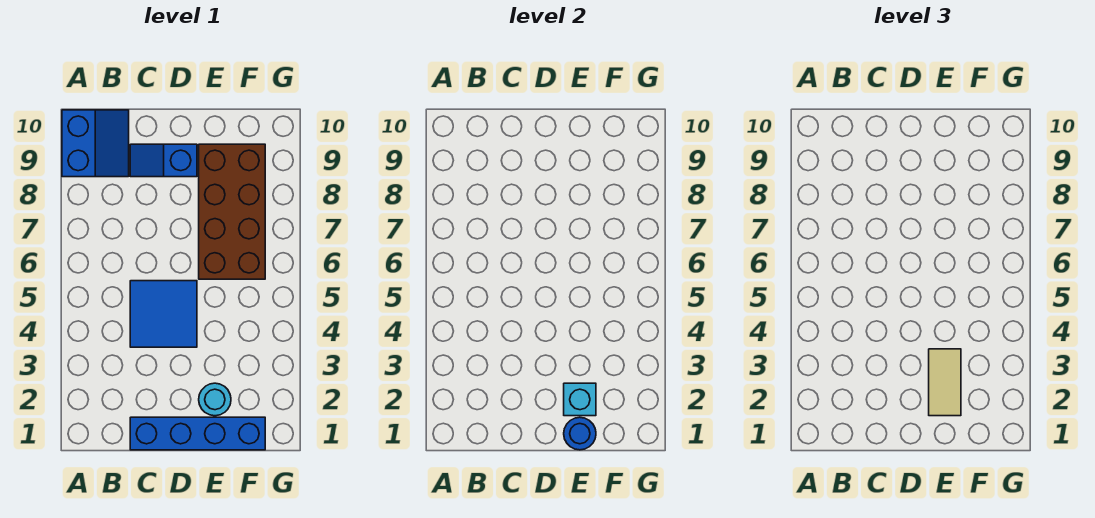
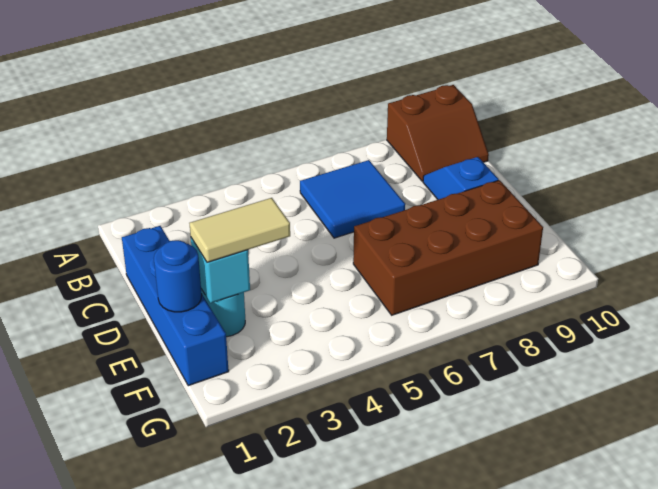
blue slope A9:B10 level 1 top A -> brown slope A9:B10 level 1 top A
blue tile C4:D5 level 1 -> blue tile B6:C7 level 1

